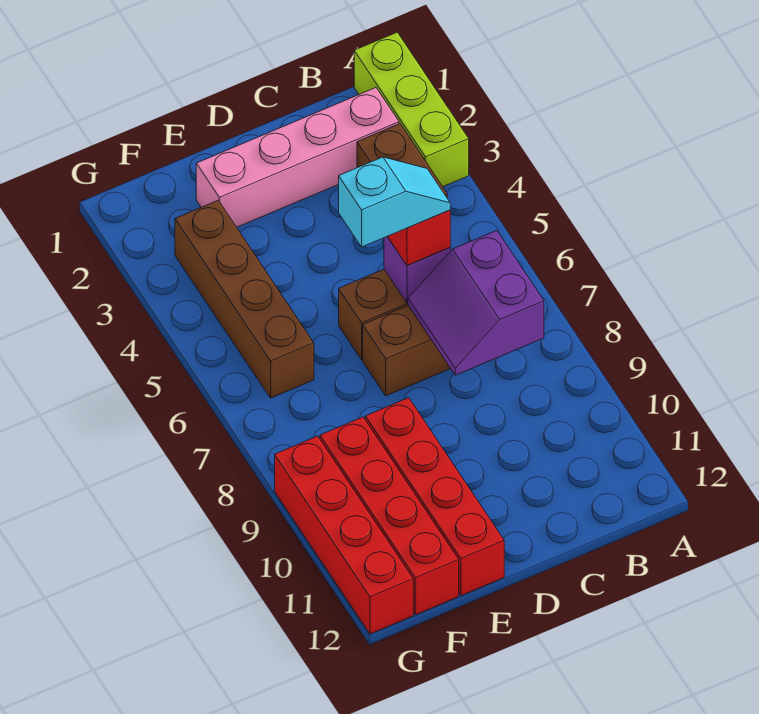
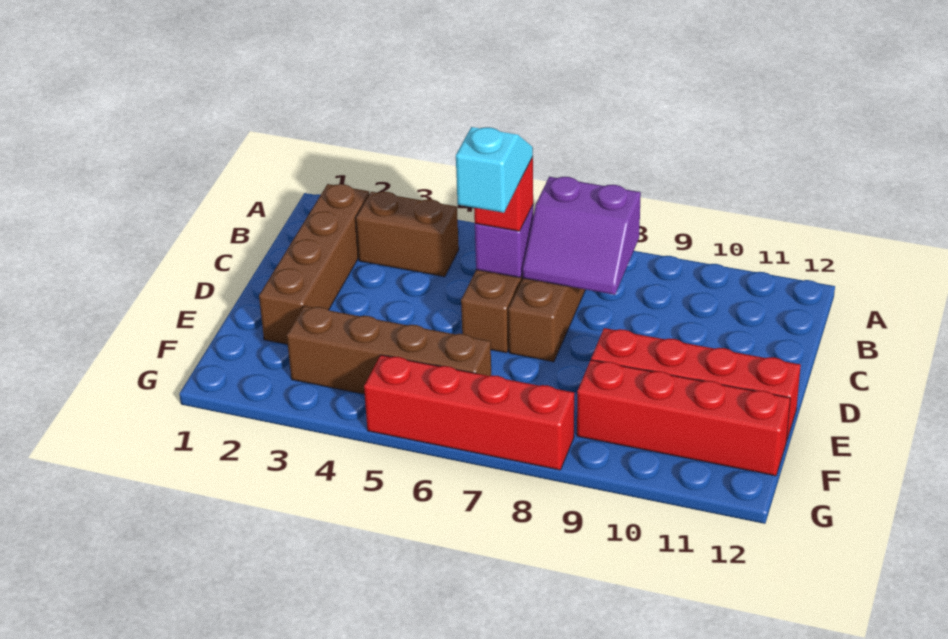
lime brick A1:A3 level 1 -> none
pink brick B2:E2 level 1 -> brown brick B2:E2 level 1
red brick G9:G12 level 1 -> red brick G5:G8 level 1

